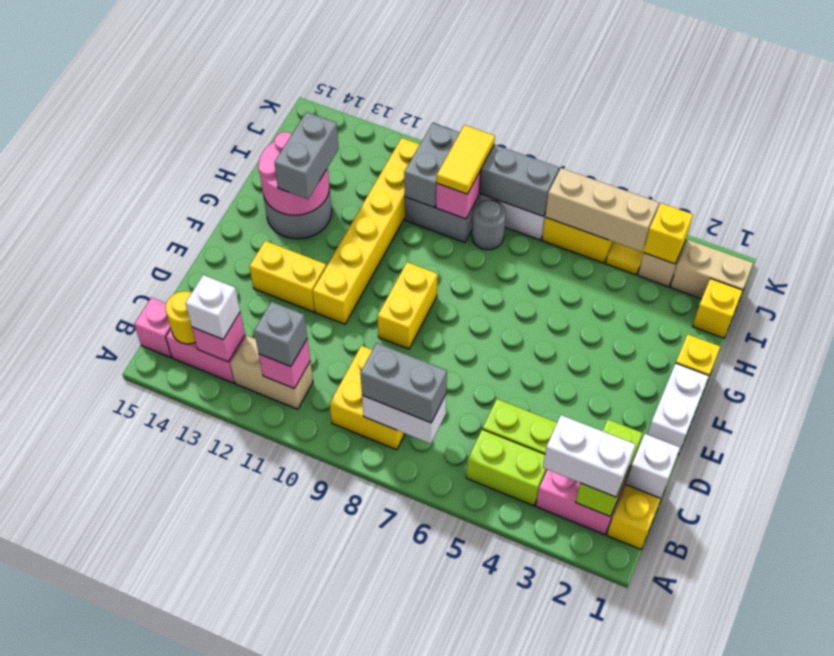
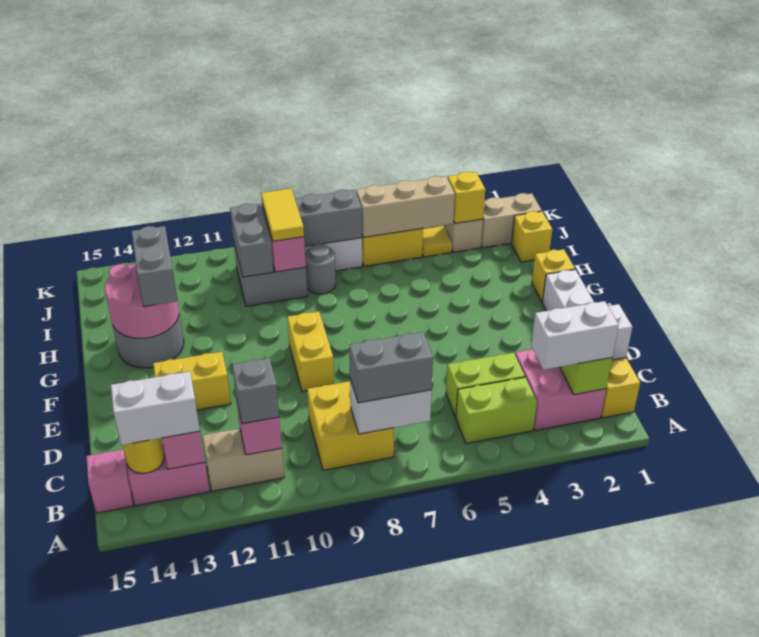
white brick B13 level 3 -> white brick B13:B14 level 3
yellow brick E11:J11 level 1 -> none

